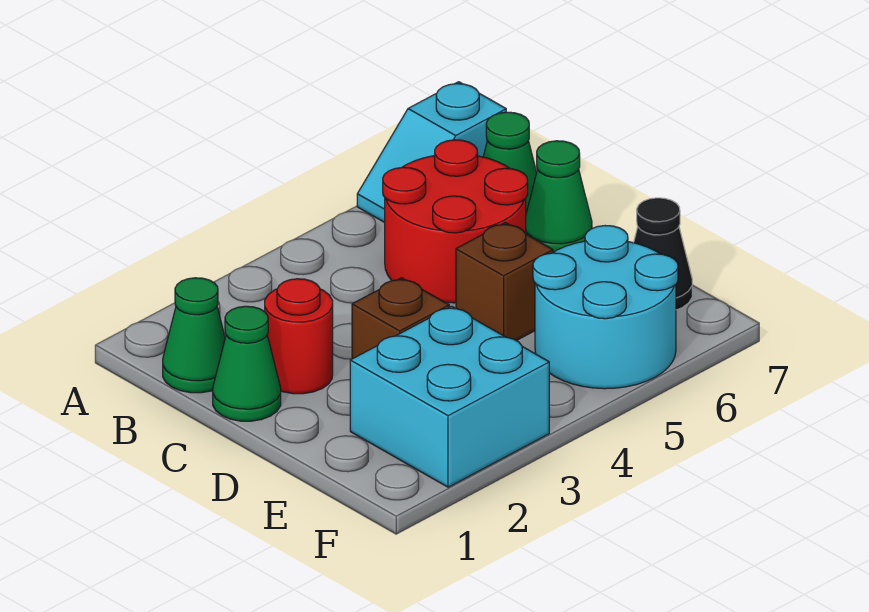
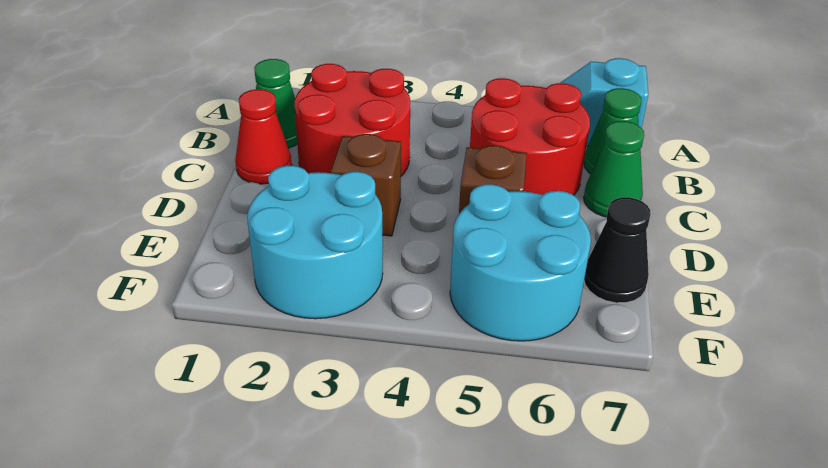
green cone C1 level 1 -> red cone C1 level 1
red round brick C2 level 1 -> red round brick B2:C3 level 1
cyan brick E2:F3 level 1 -> cyan round brick E2:F3 level 1

